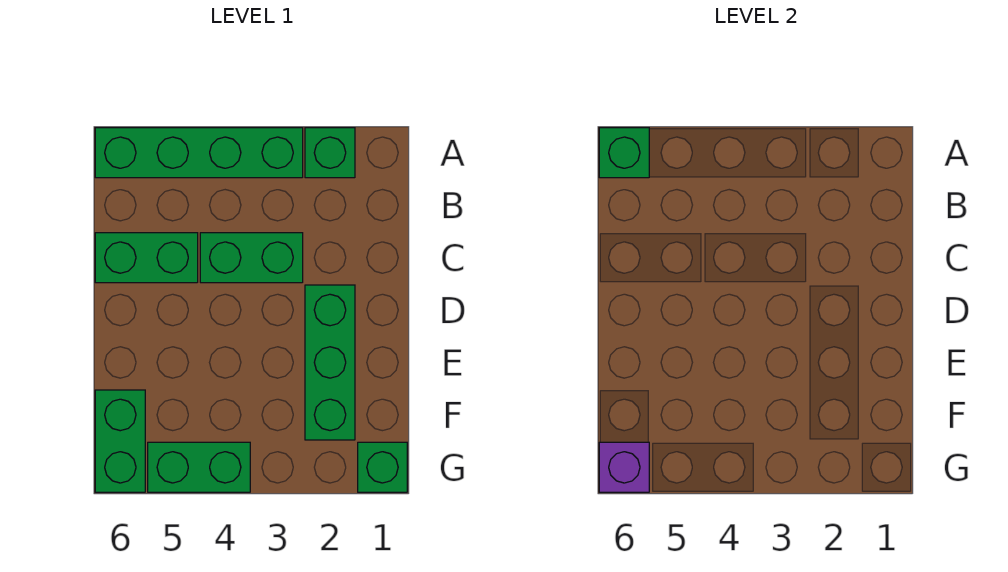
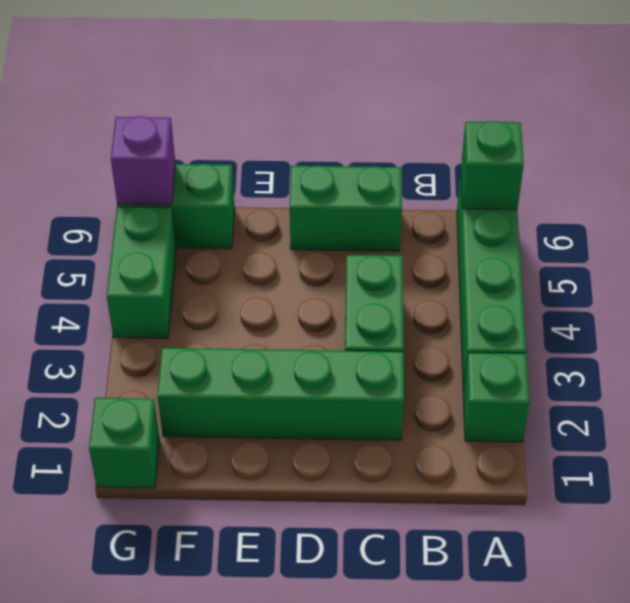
green brick C5:C6 level 1 -> green brick C6:D6 level 1
green brick D2:F2 level 1 -> green brick C2:F2 level 1

